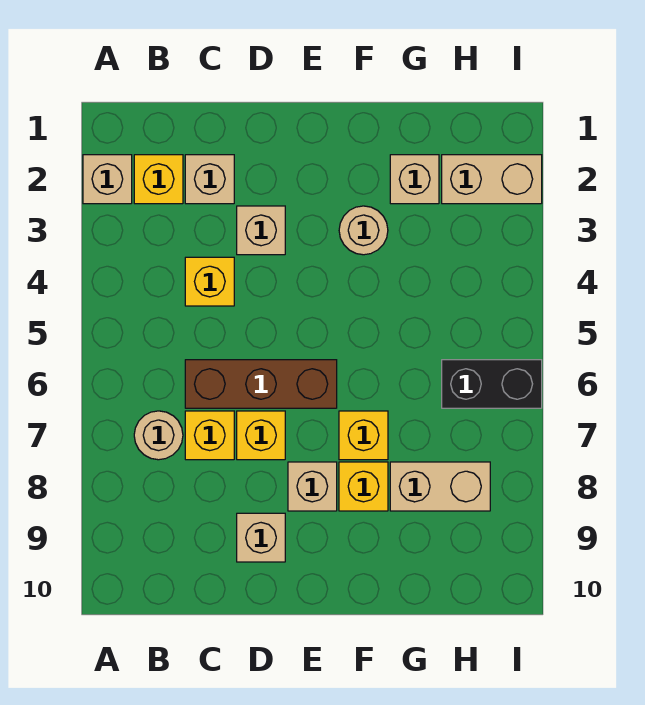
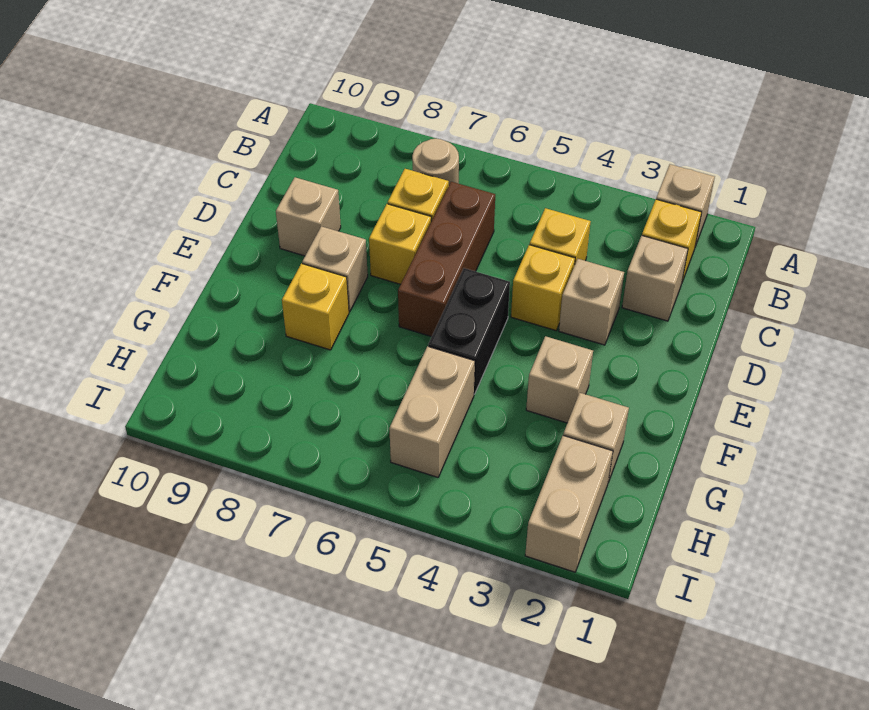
tan round brick F3 level 1 -> tan brick F3 level 1
yellow brick F7 level 1 -> yellow brick D4 level 1
tan brick G8:H8 level 1 -> tan brick G5:H5 level 1
black brick H6:I6 level 1 -> black brick E5:F5 level 1

